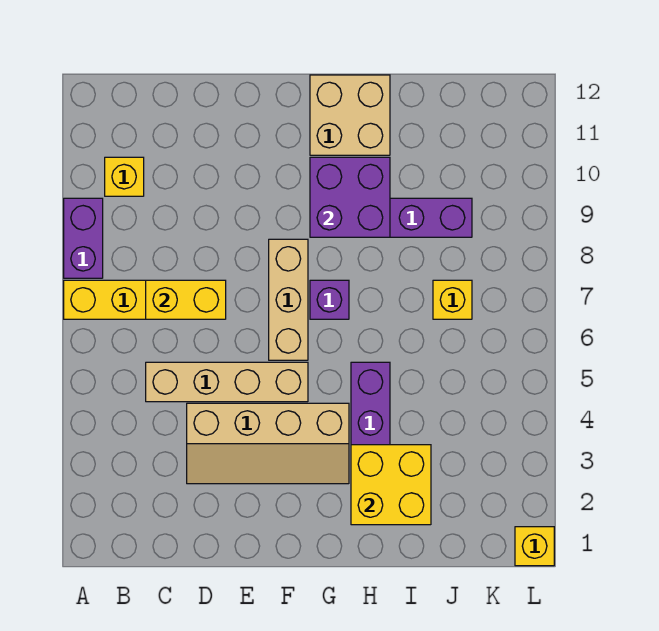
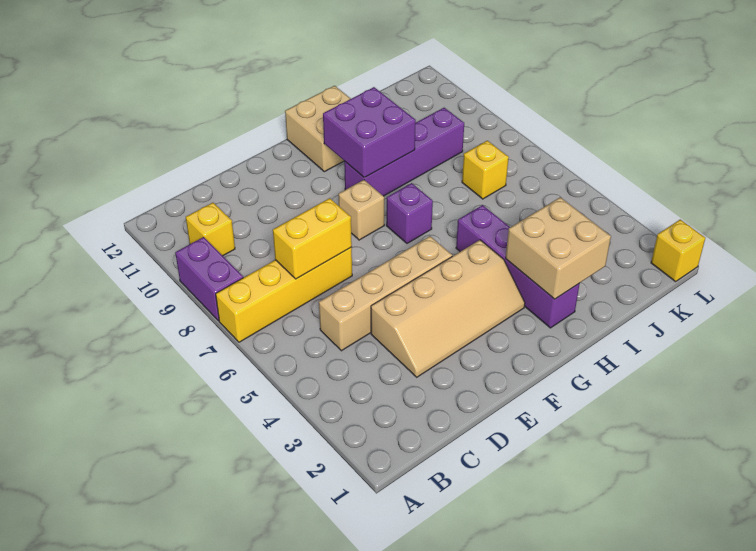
tan brick F6:F8 level 1 -> tan brick F8 level 1
yellow brick H2:I3 level 2 -> tan brick H2:I3 level 2

